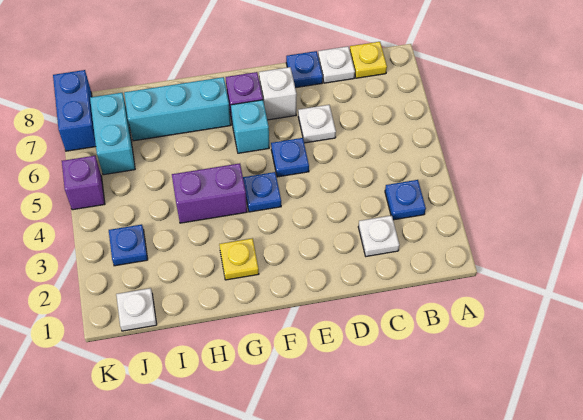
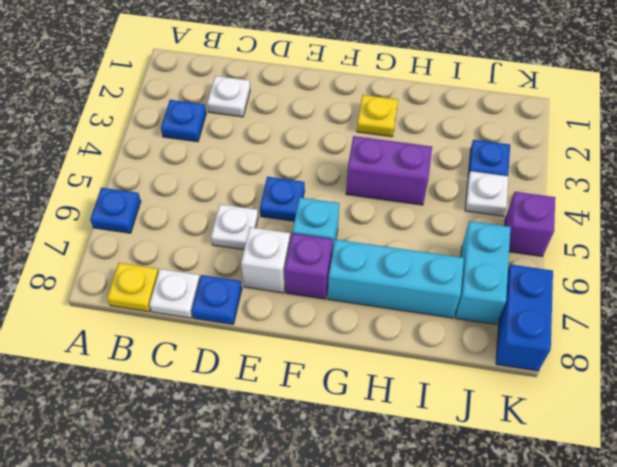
blue plate F4 level 1 -> blue plate A6 level 1
white plate J1 level 1 -> white plate J4 level 1

